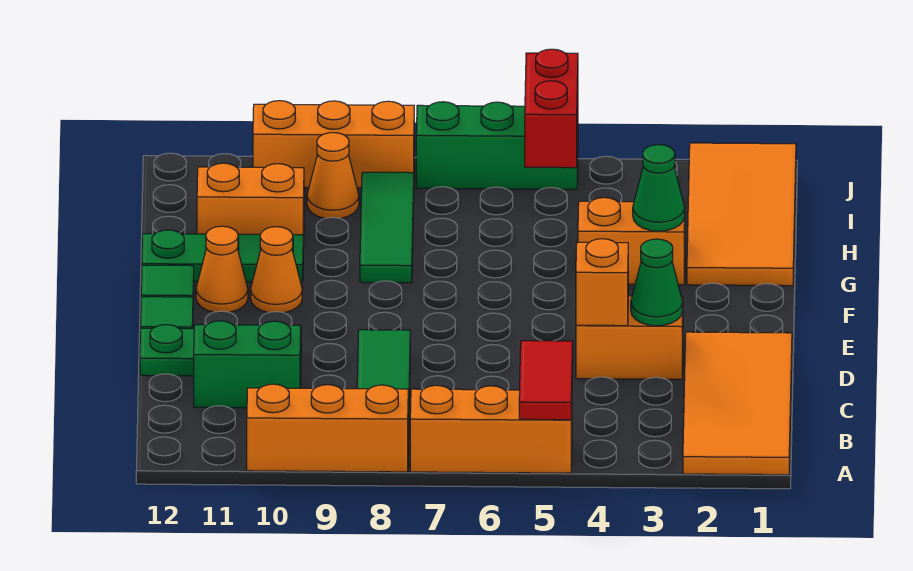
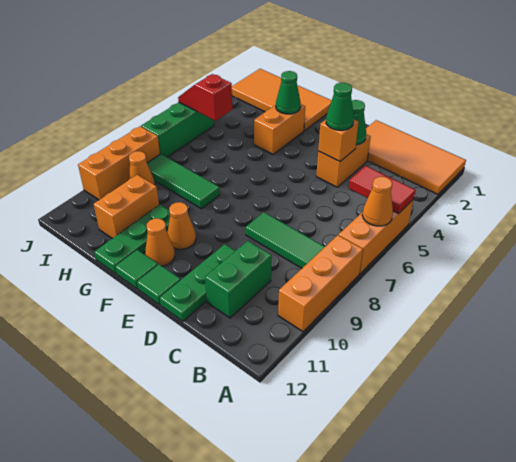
none -> orange cone A6 level 2
none -> green cone D4 level 3
red brick I5:J5 level 2 -> red slope I5:J5 level 2 top I

